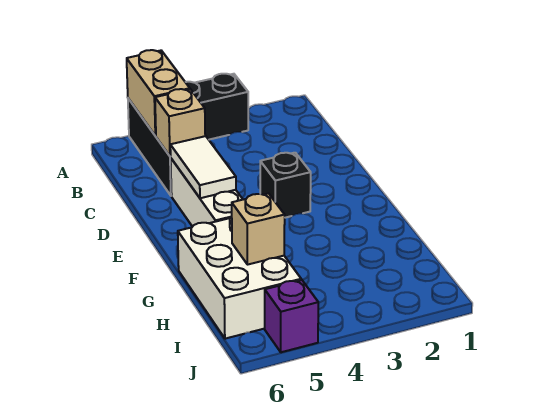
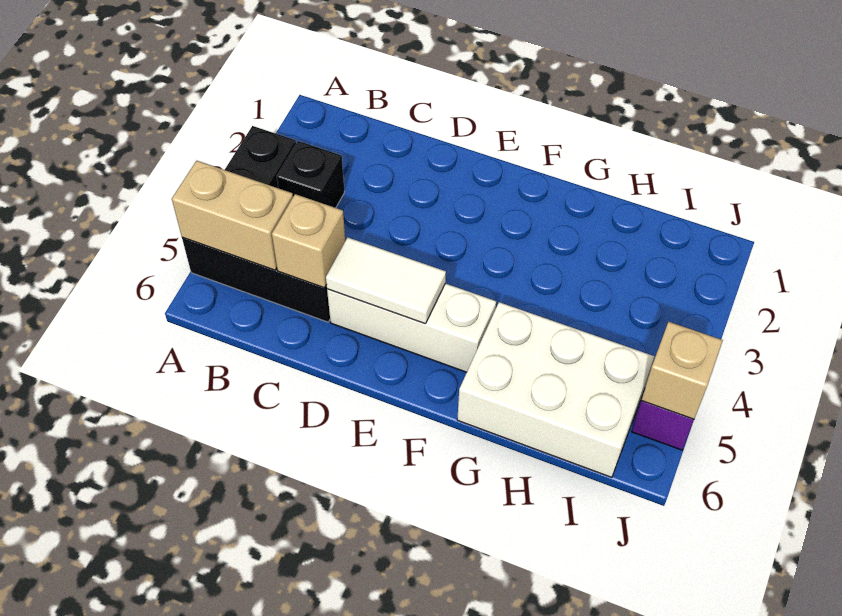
black brick E3 level 1 -> black brick B3 level 1
tan brick H5 level 2 -> tan brick J5 level 2

